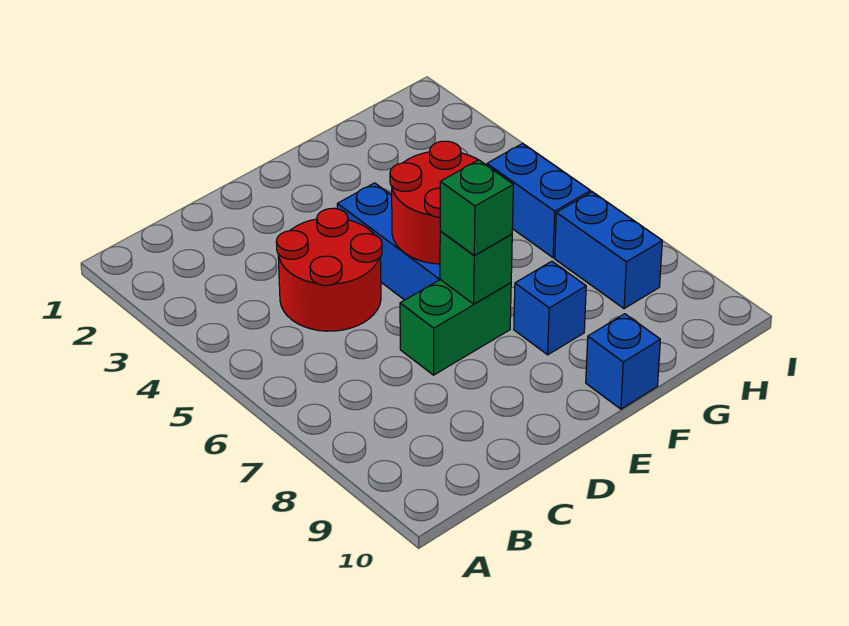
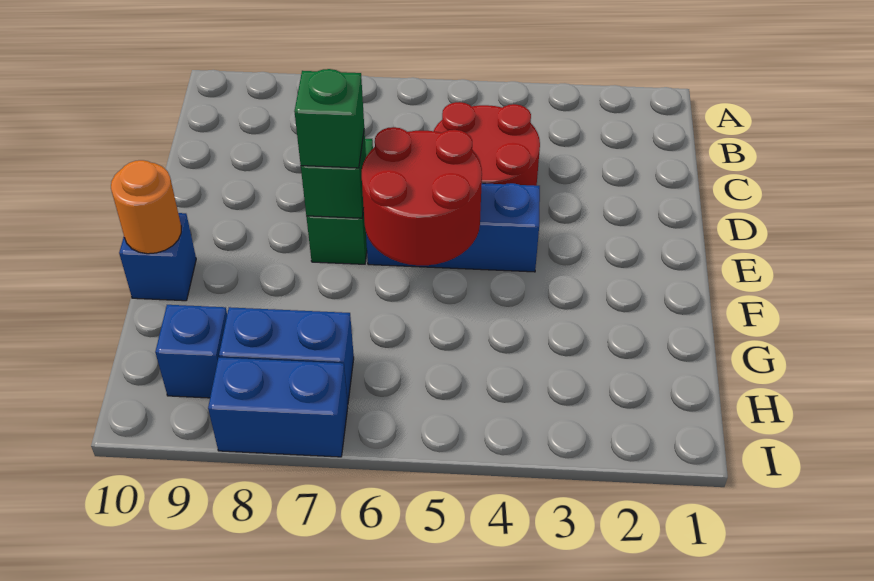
blue brick F8 level 1 -> blue brick H9 level 1
none -> orange round brick F10 level 2
blue brick H5:H6 level 1 -> blue brick I7:I8 level 1

